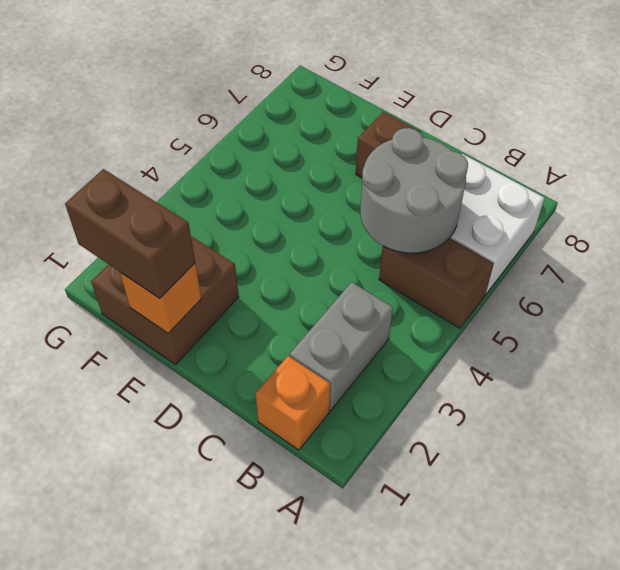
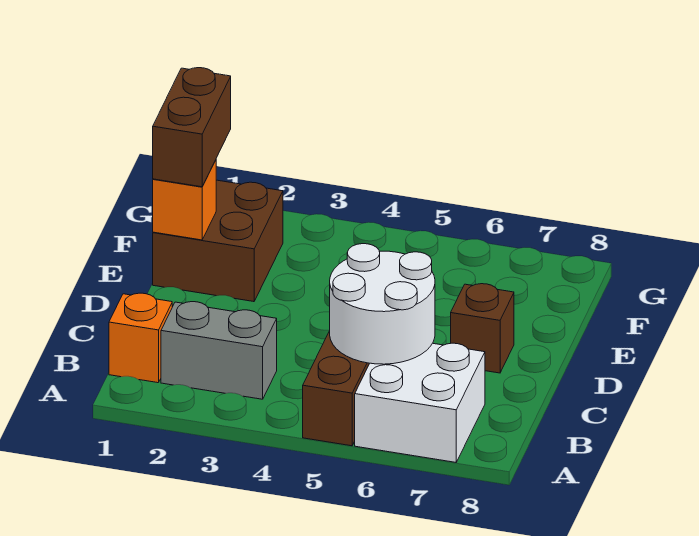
grey round brick B5:C6 level 2 -> white round brick B5:C6 level 2

